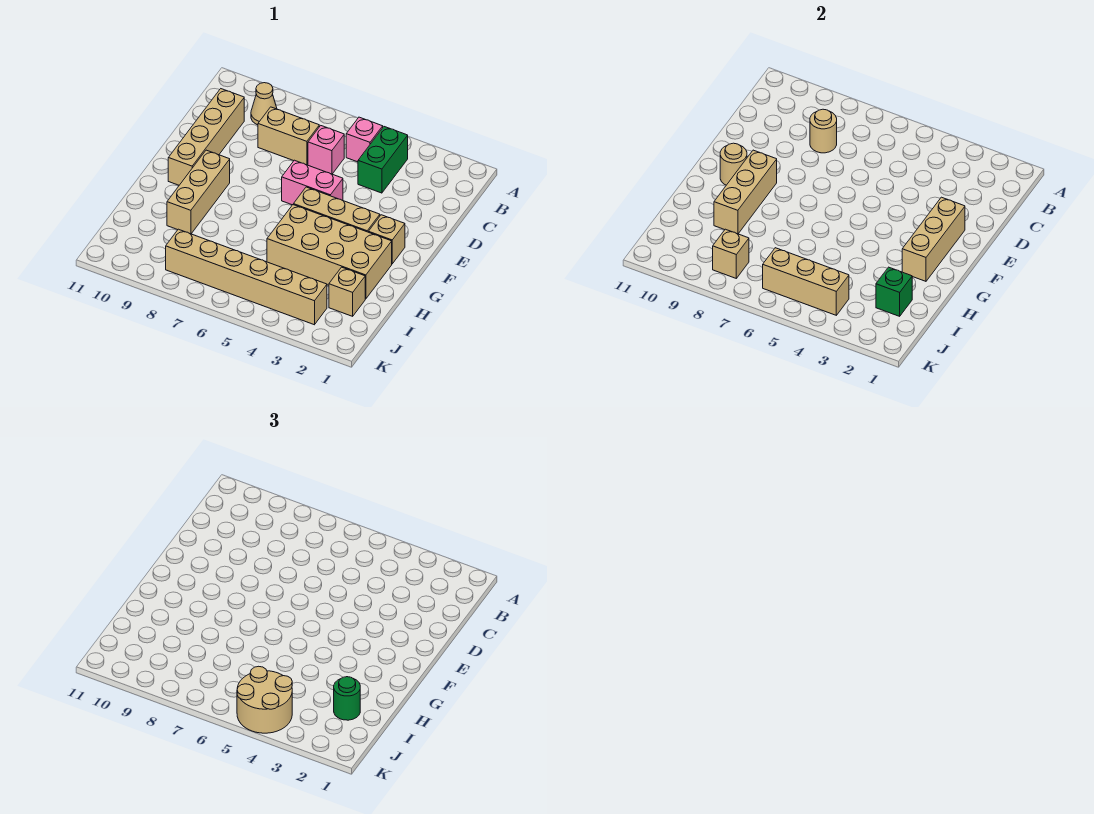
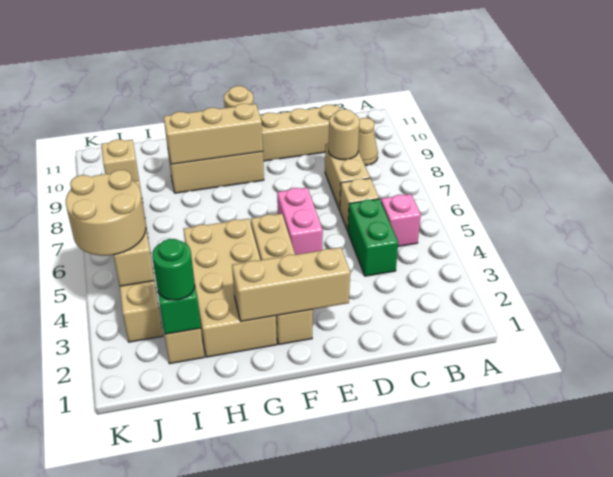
green brick B4:C4 level 1 -> green brick C4:C5 level 1
pink brick C6 level 1 -> tan brick C6 level 1

